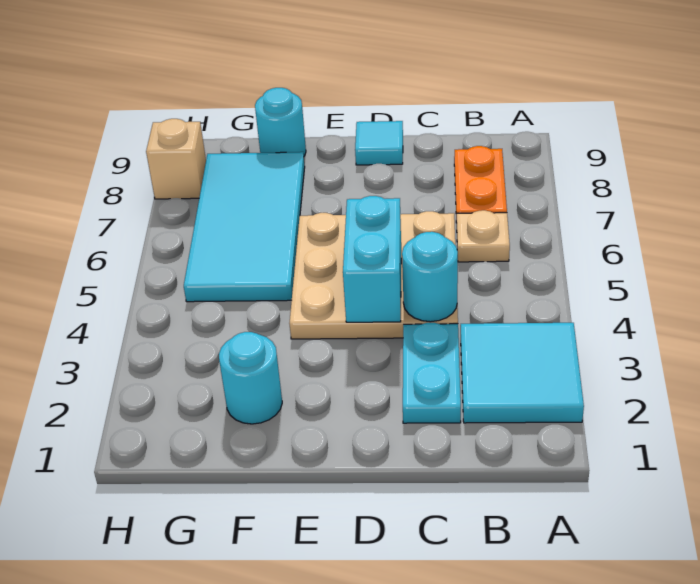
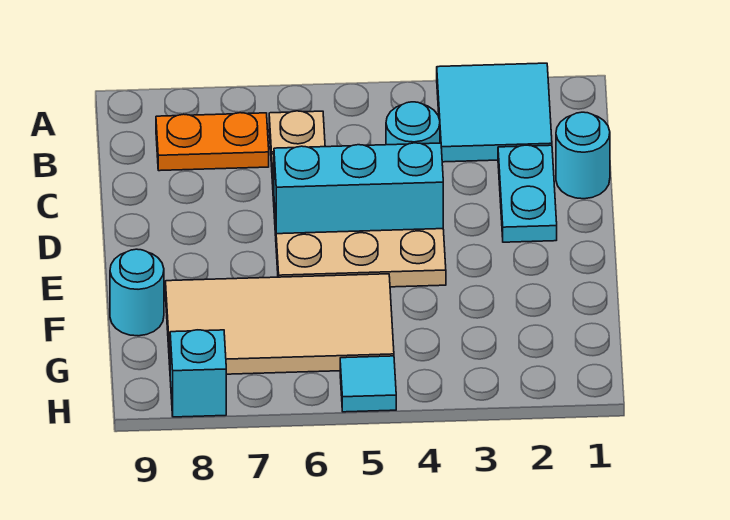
cyan plate C2:C3 level 1 -> cyan plate C2:D2 level 1
cyan brick D4:D5 level 2 -> cyan brick D4:D6 level 2
cyan tile D9 level 1 -> cyan tile H5 level 1
cyan round brick F2 level 1 -> cyan round brick C1 level 1
cyan tile F5:G8 level 1 -> tan tile F5:G8 level 1
tan brick H8 level 1 -> cyan brick H8 level 1

